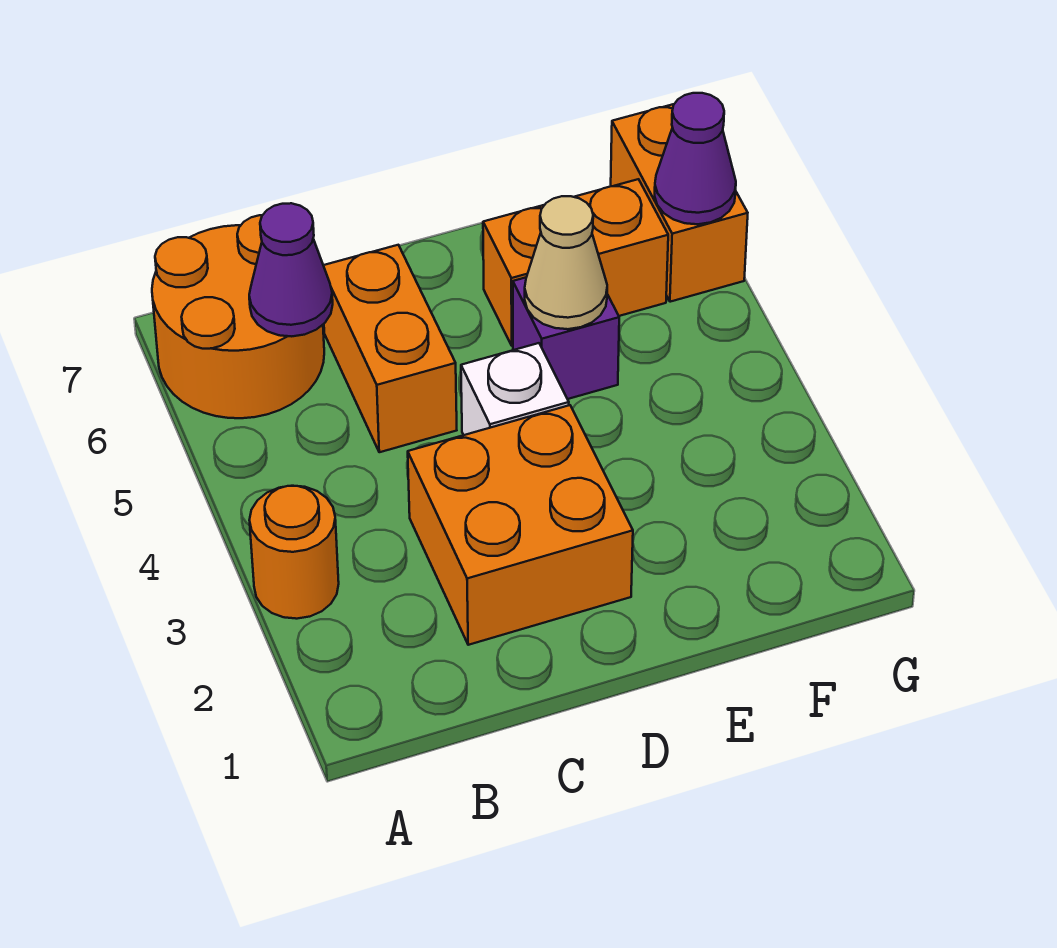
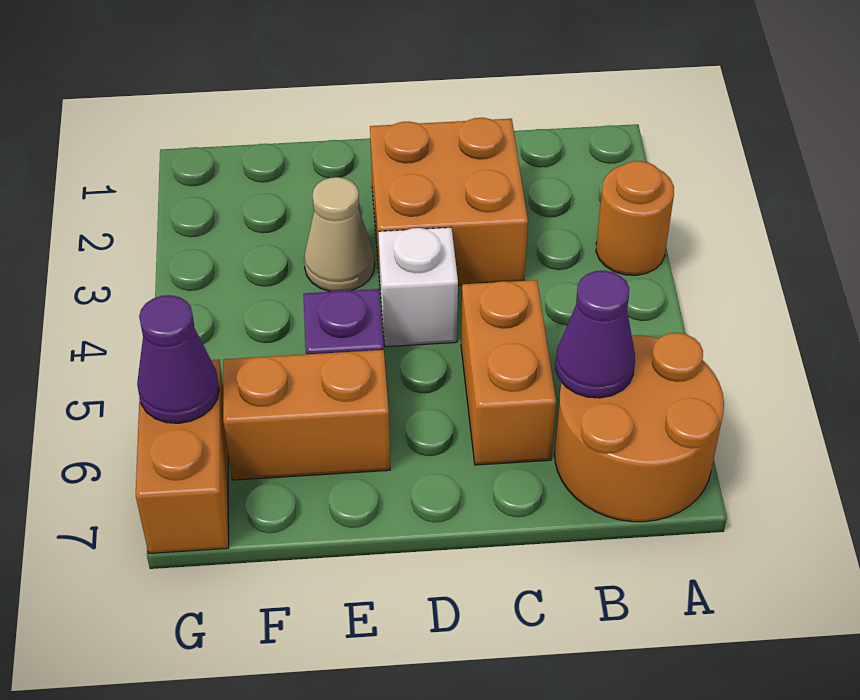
tan cone E5 level 2 -> tan cone E3 level 1

